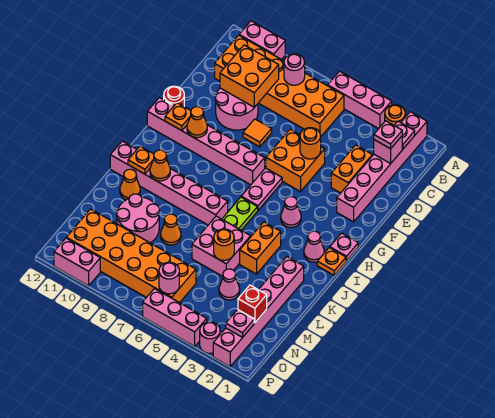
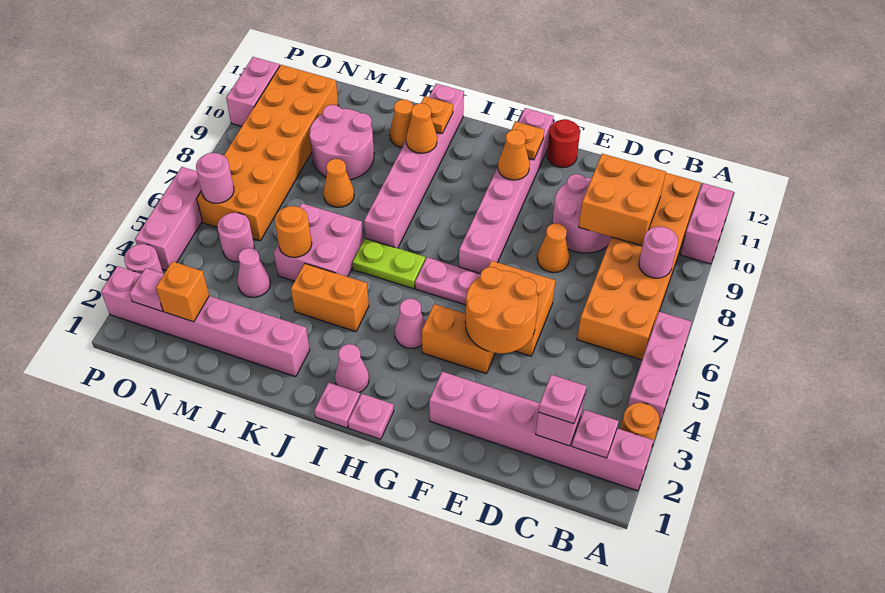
orange brick D3:E3 level 1 -> orange brick F4:G4 level 1
orange round brick E5 level 2 -> orange round brick E4:F5 level 2
orange tile E8 level 1 -> orange cone E8 level 1
orange plate I1 level 1 -> pink plate I1 level 1
red brick N2 level 2 -> orange brick N2 level 2
none -> pink round brick N5 level 1

